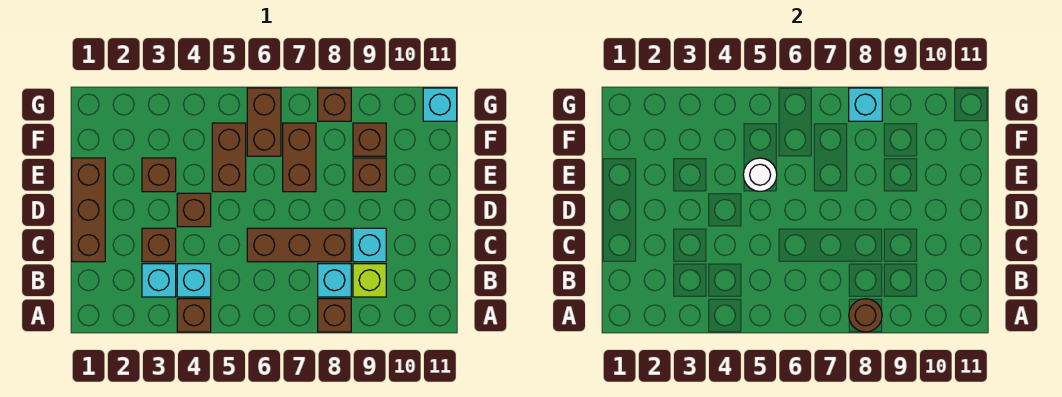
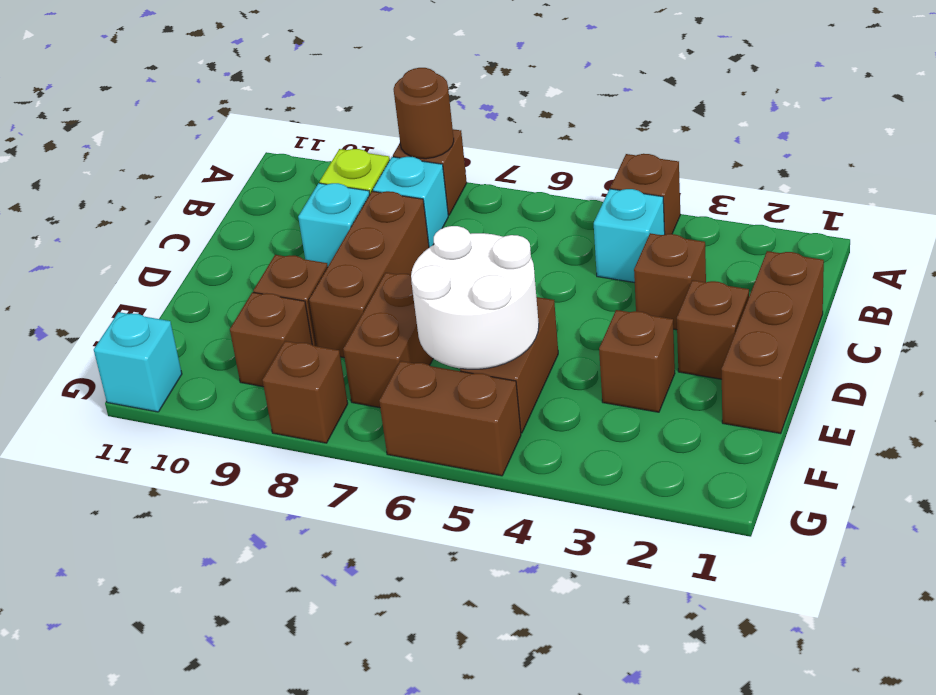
cyan brick B3 level 1 -> none
brown brick C6:C8 level 1 -> brown brick C8:E8 level 1
brown brick D4 level 1 -> brown brick D2 level 1
white round brick E5 level 2 -> white round brick E5:F6 level 2
brown brick F6:G6 level 1 -> brown brick G5:G6 level 1
cyan brick G8 level 2 -> none

